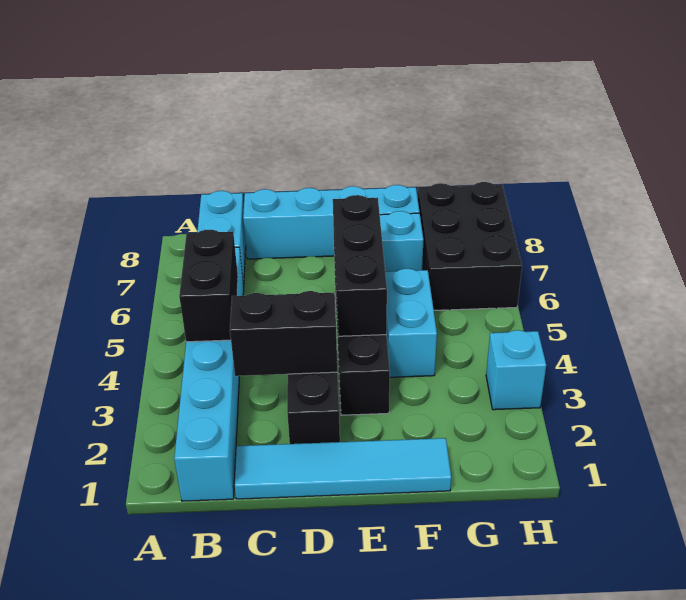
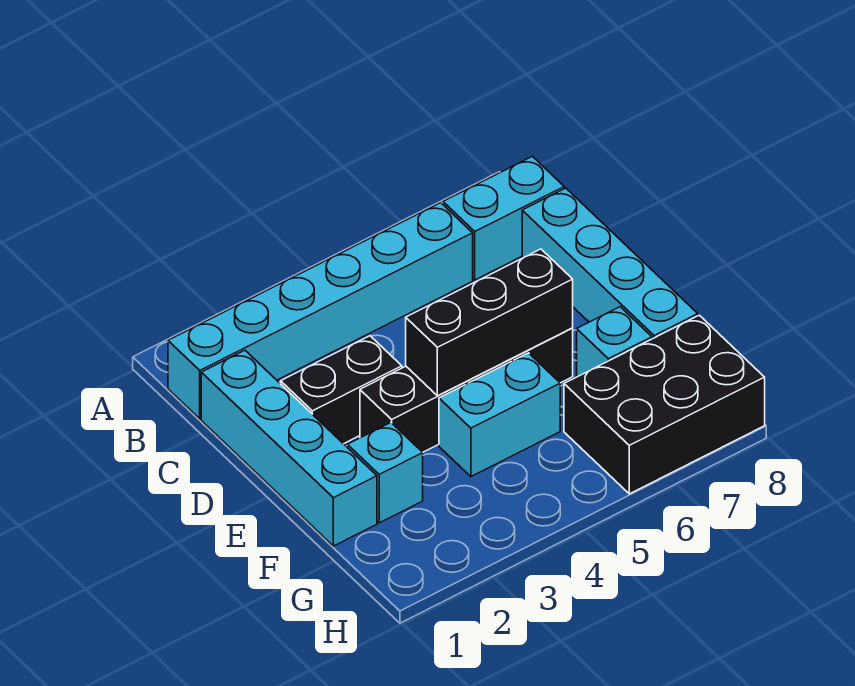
black brick B4:B5 level 2 -> none
cyan tile C1:F1 level 1 -> cyan brick C1:F1 level 1
black brick C3:D3 level 2 -> none
cyan brick H3 level 1 -> cyan brick F2 level 1

